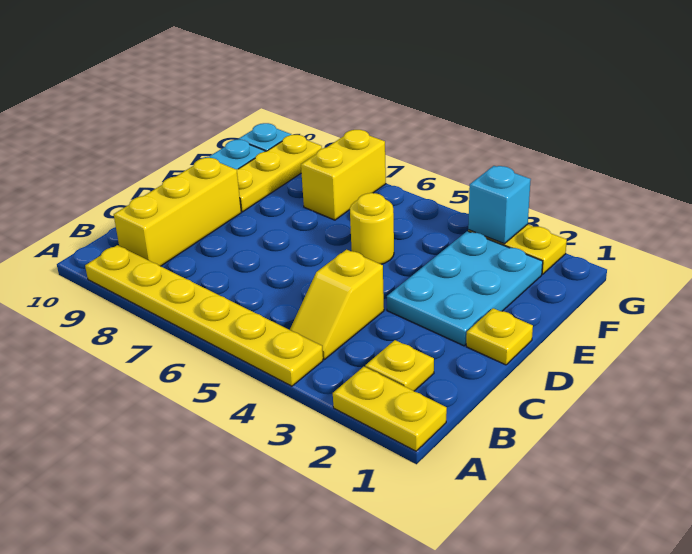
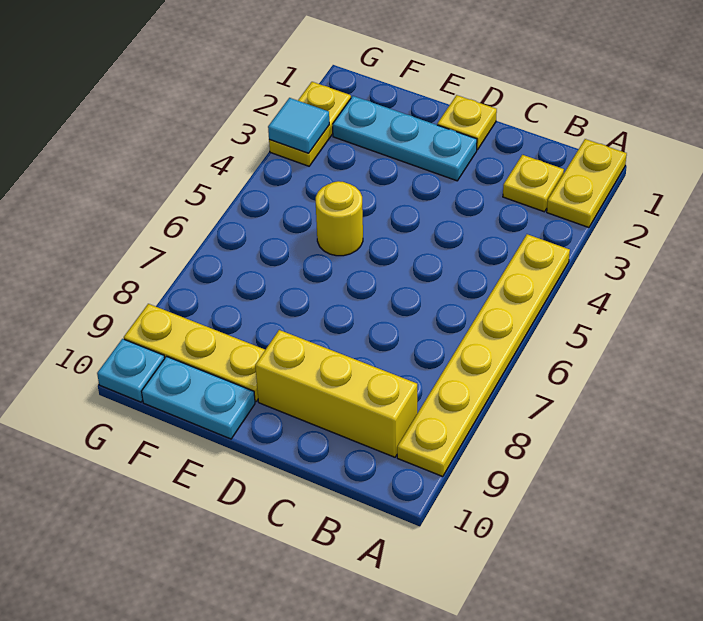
yellow slope B4:C4 level 1 top C -> none
cyan plate D2:F3 level 1 -> cyan plate D2:F2 level 1
yellow brick F7:G7 level 1 -> none
cyan brick G3 level 2 -> cyan tile G3 level 2

